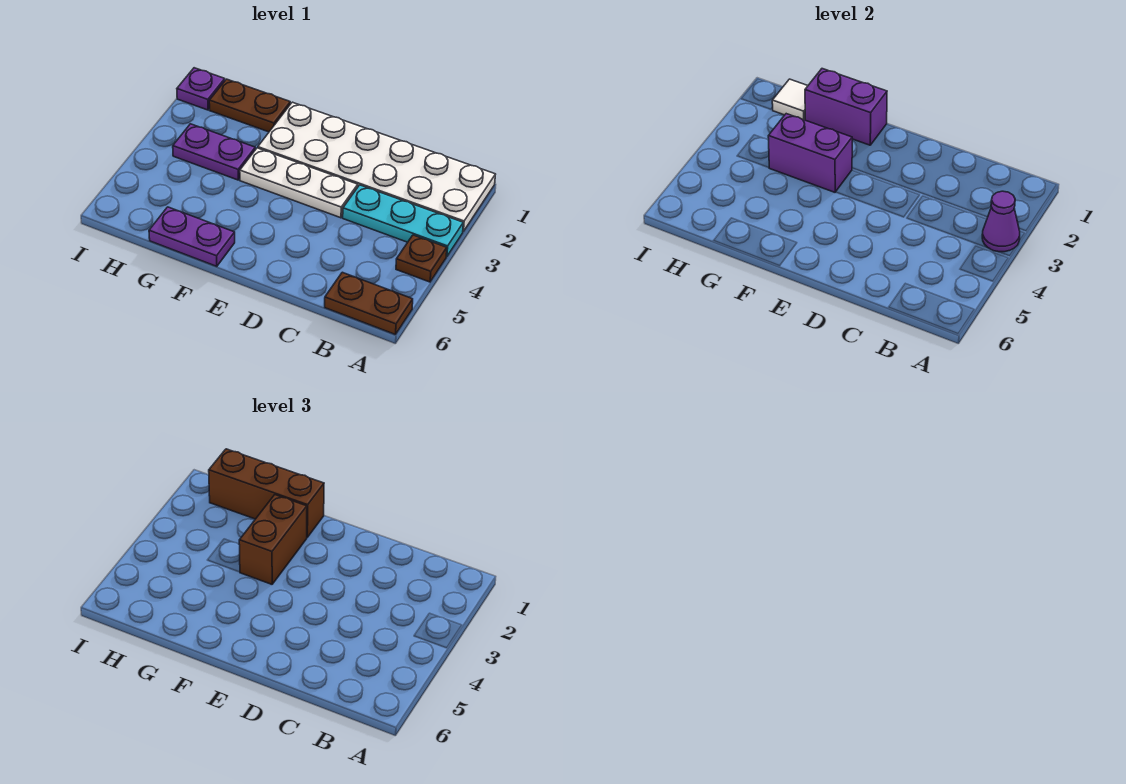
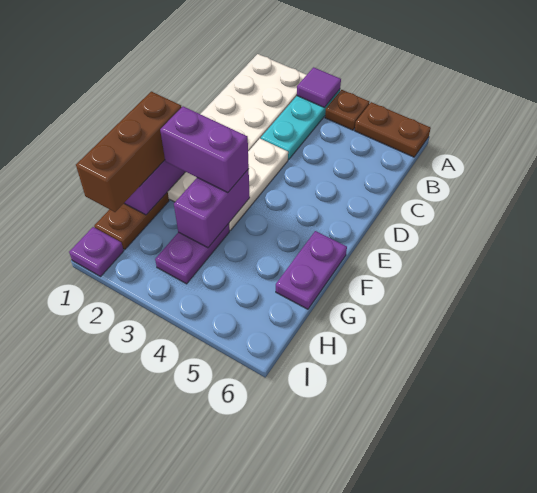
purple cone A3 level 2 -> purple tile A3 level 2
brown plate A6:B6 level 1 -> brown plate A5:A6 level 1
brown brick F2:F3 level 3 -> purple brick F2:F3 level 3
white tile H1 level 2 -> none

